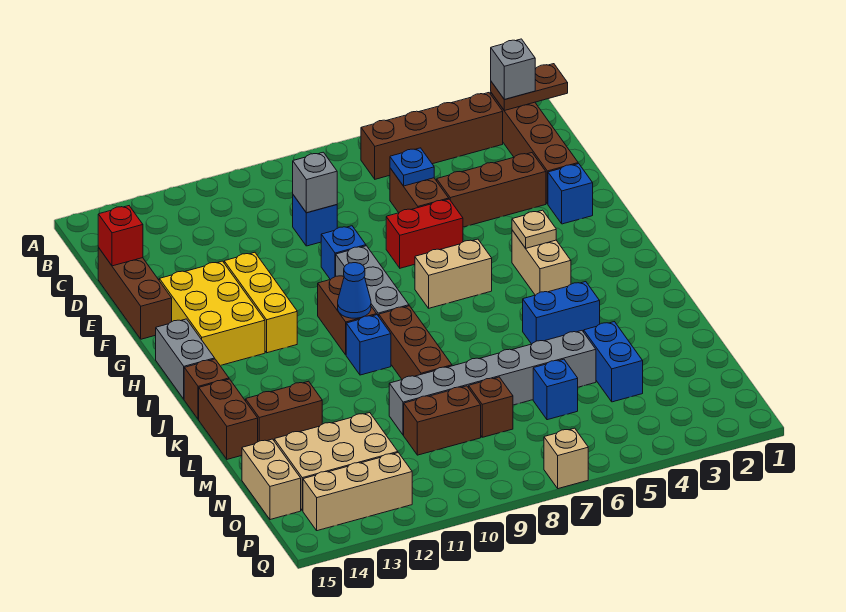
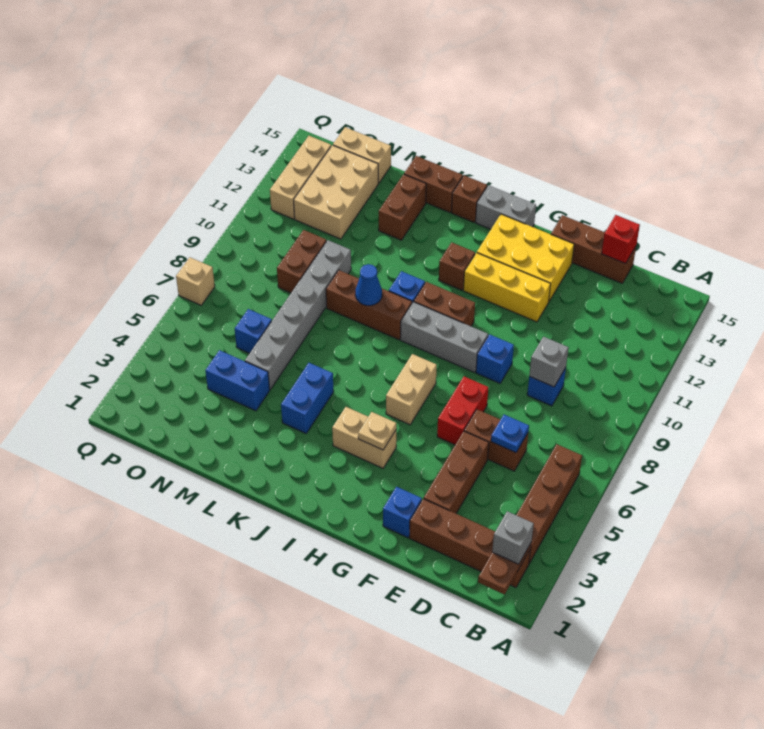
blue cone I10 level 2 -> blue cone K9 level 2
brown brick N8 level 1 -> brown brick I12 level 1

